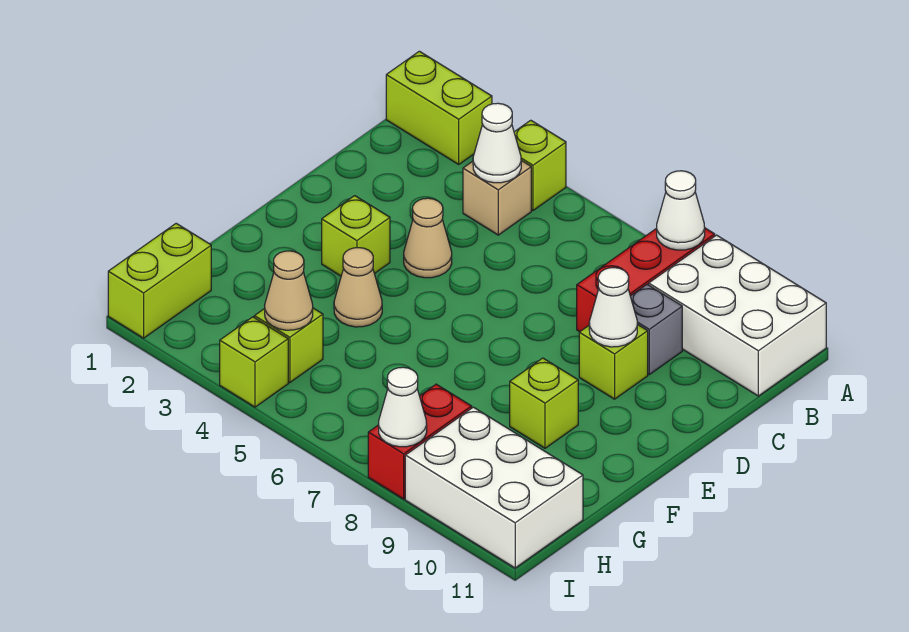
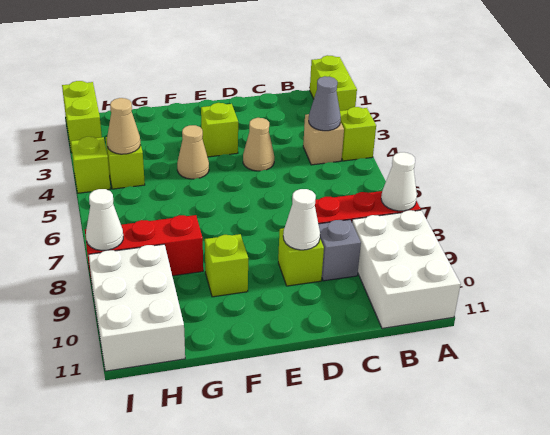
white cone B4 level 2 -> grey cone B4 level 2
lime brick H1:I1 level 1 -> lime brick I1:I2 level 1
red brick H8:I8 level 1 -> red brick G8:I8 level 1

